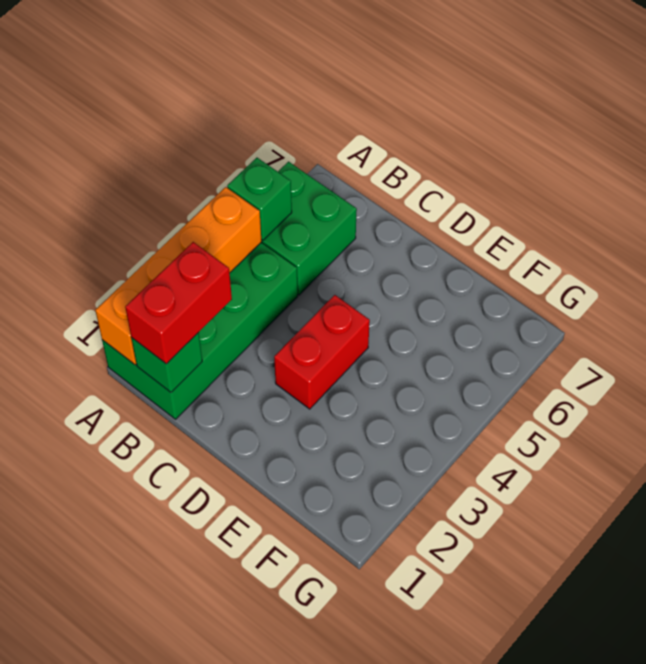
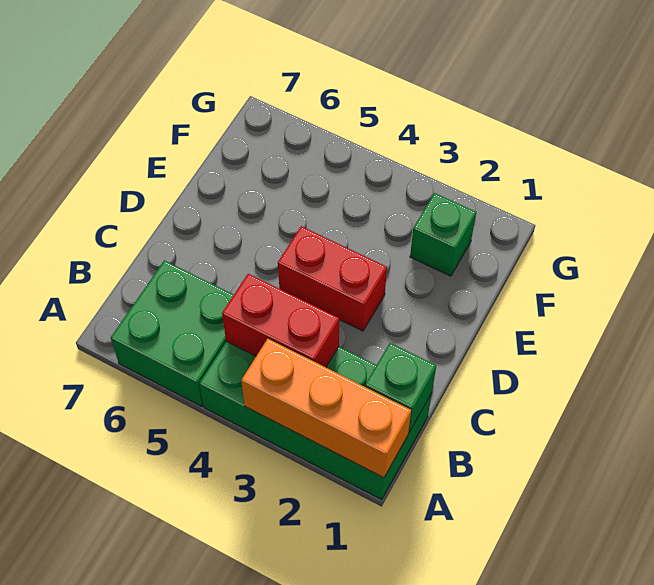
orange brick A1:A4 level 2 -> orange brick A1:A3 level 2
green brick A5 level 2 -> green brick F2 level 1
red brick B1:B2 level 3 -> red brick B3:B4 level 2

